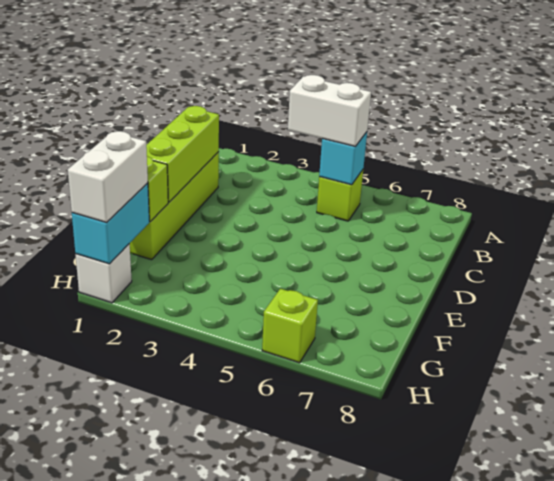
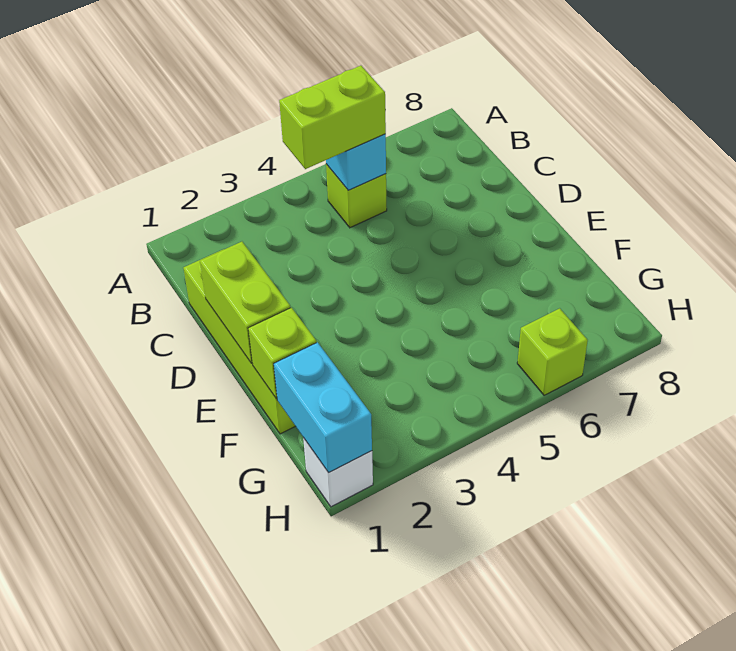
white brick B4:B5 level 3 -> lime brick B4:B5 level 3
lime brick C1:E1 level 2 -> lime brick D1:E1 level 2
white brick G1:H1 level 3 -> none

